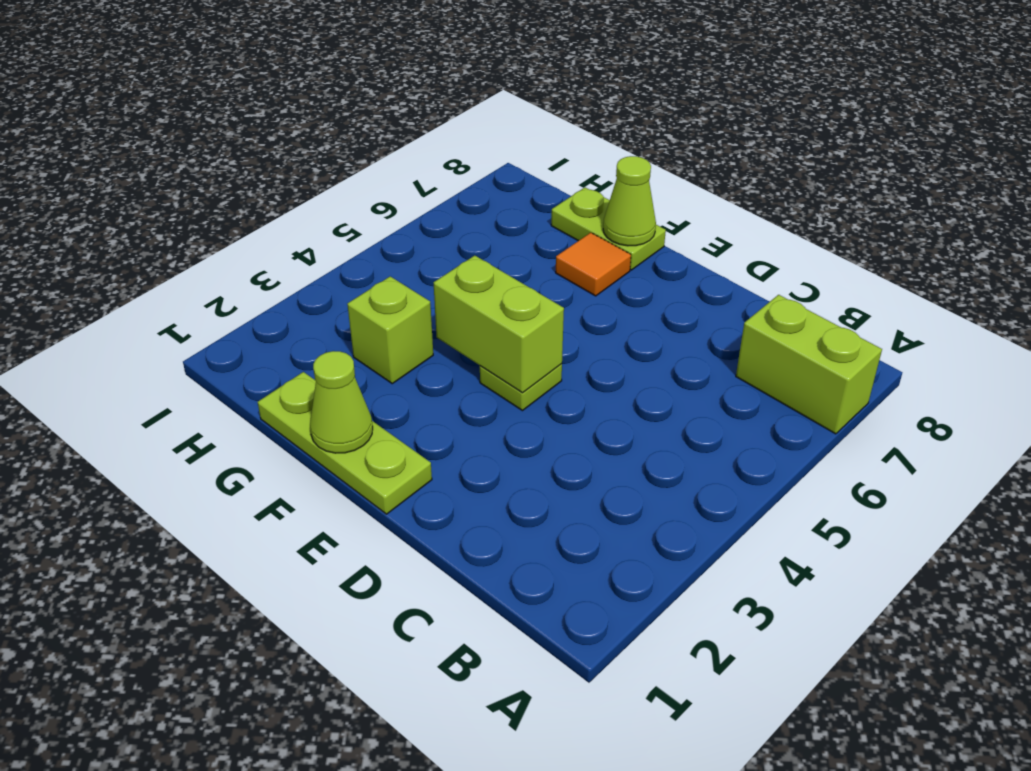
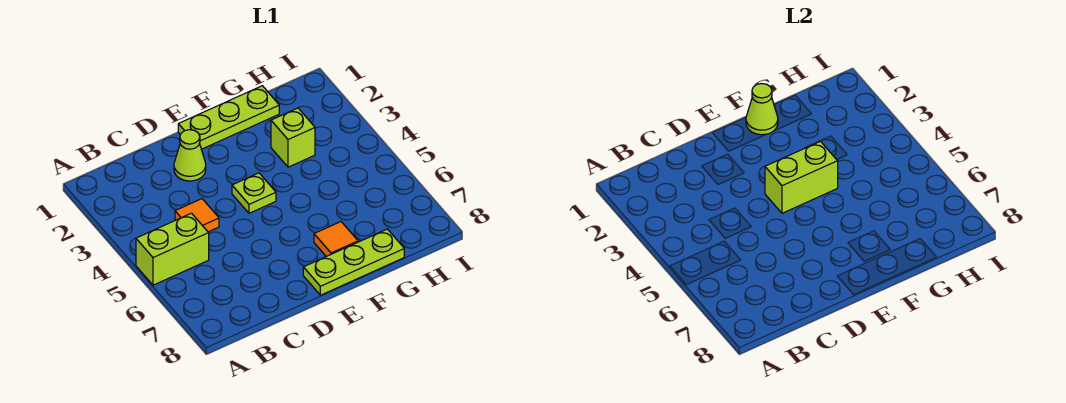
lime brick A7:B7 level 1 -> lime brick A5:B5 level 1
none -> orange tile C4 level 1
lime plate F8:G8 level 1 -> lime plate E8:G8 level 1
lime cone F8 level 2 -> lime cone D2 level 1

